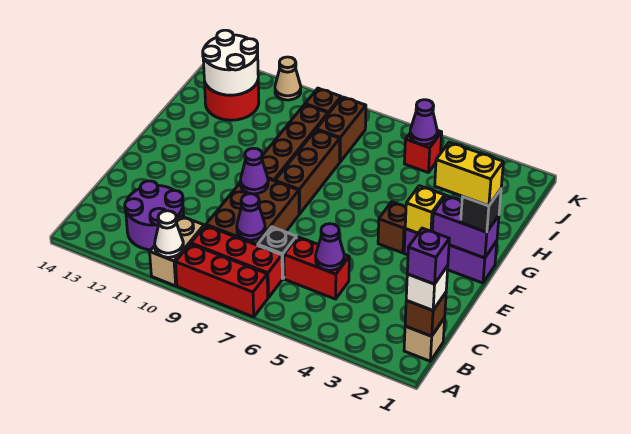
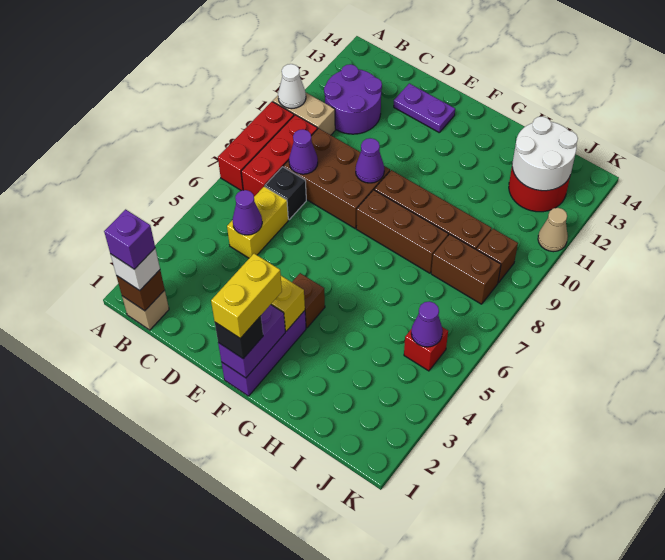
red brick C5:C6 level 1 -> yellow brick C5:C6 level 1
none -> purple plate D13:E13 level 1

